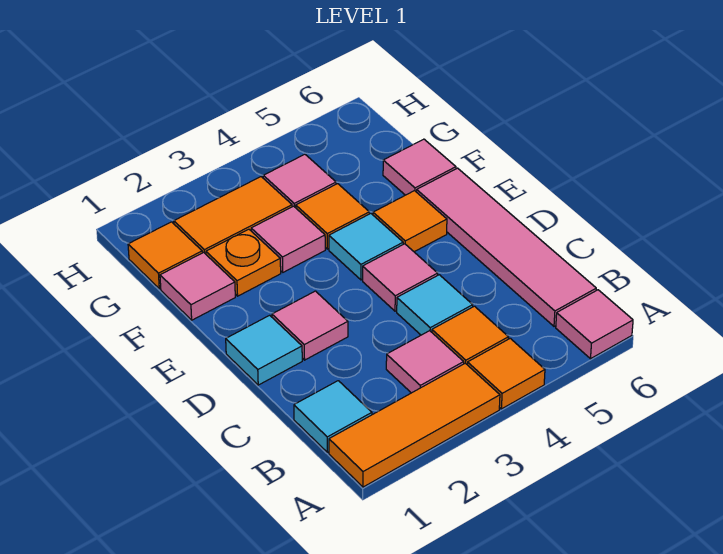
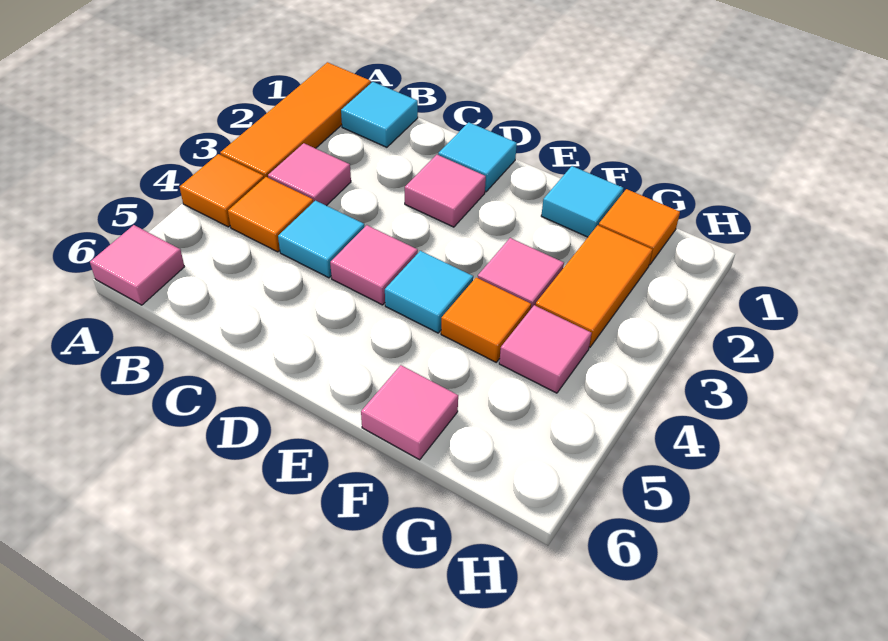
pink tile B6:E6 level 1 -> none
orange tile E5 level 1 -> none
pink tile F1 level 1 -> cyan tile F1 level 1
orange plate F2 level 1 -> none

